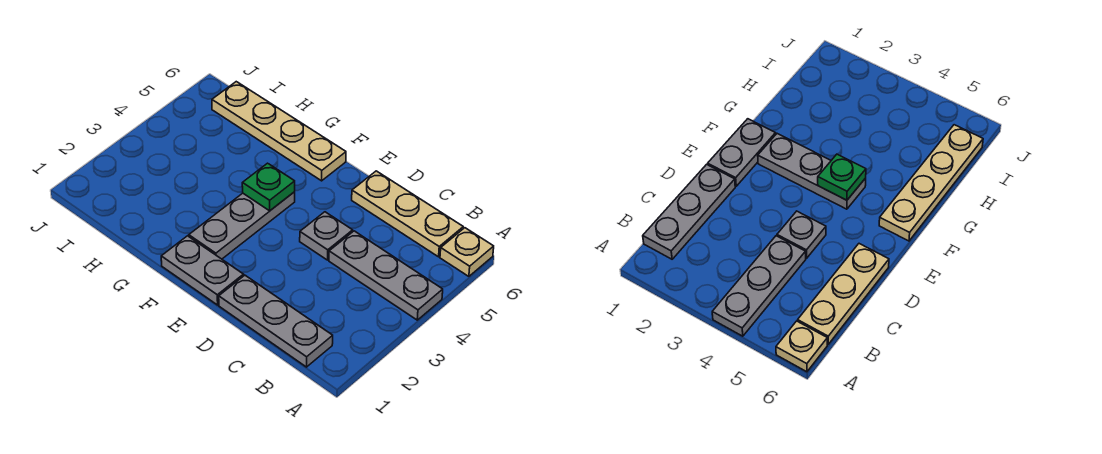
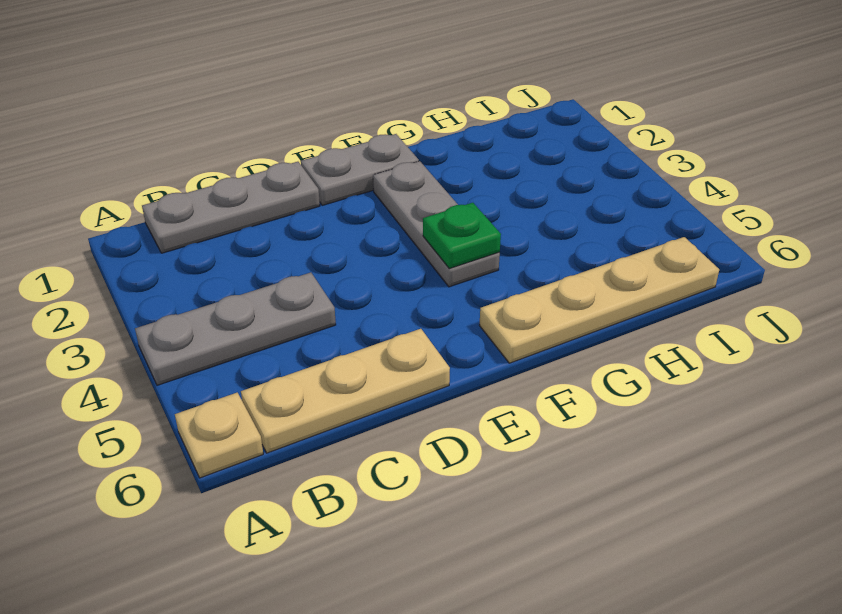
grey plate D4 level 1 -> none

